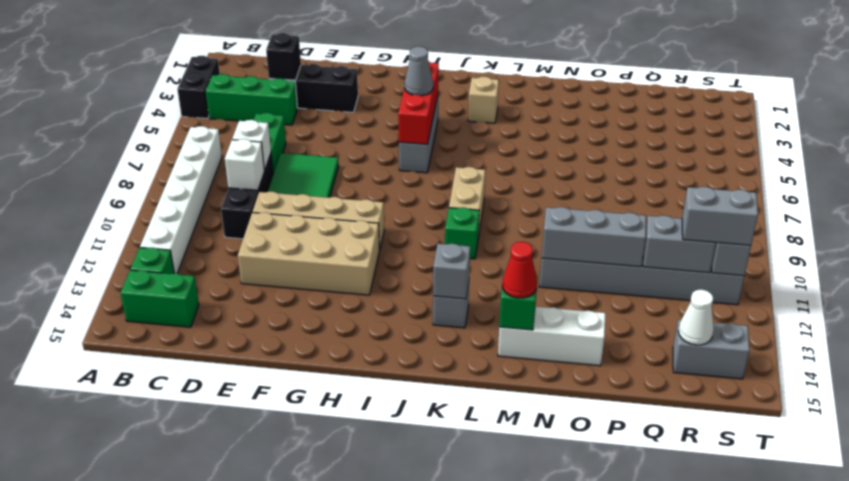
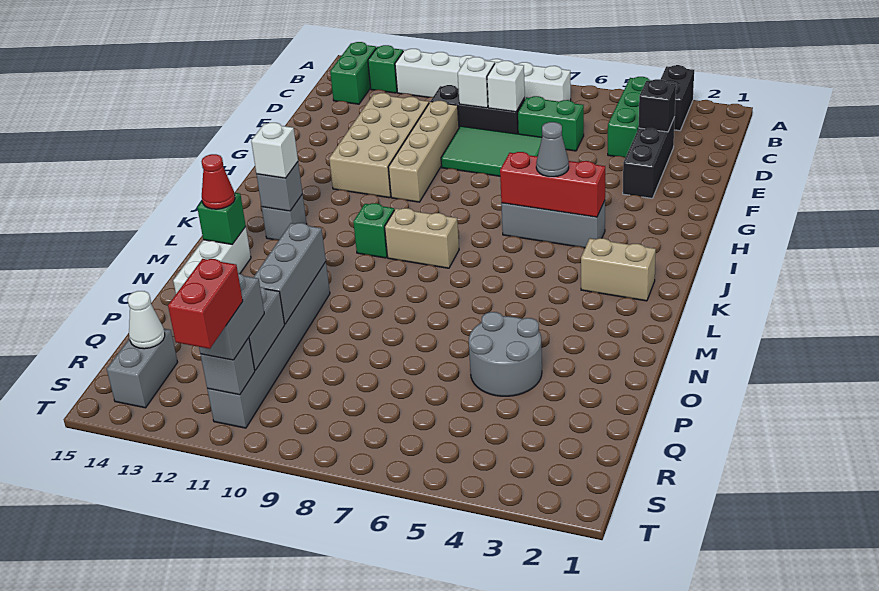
black brick A3:A4 level 1 -> black brick A3:B3 level 1
tan brick K3 level 1 -> tan brick K2:K3 level 1
none -> white brick K13 level 3
none -> grey round brick O4:P5 level 1
none -> red brick S11:T11 level 4

